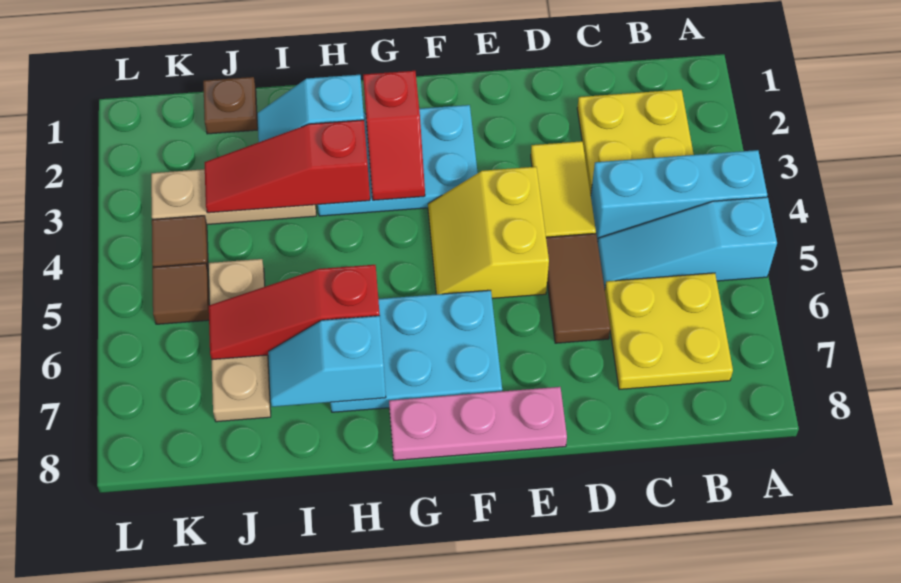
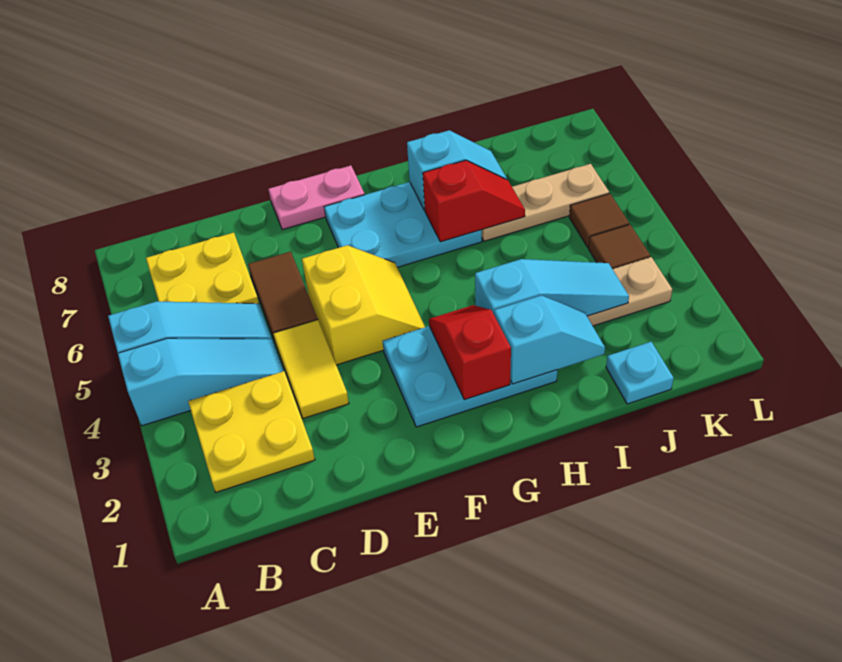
cyan brick A4:C4 level 1 -> cyan slope A4:C4 level 1 top A
pink plate E8:G8 level 1 -> pink plate E8:F8 level 1
red slope H3:J3 level 2 top H -> cyan slope H3:J3 level 2 top H
red slope H6:J6 level 2 top H -> red slope H6:I6 level 2 top H
brown plate J1 level 1 -> cyan plate J1 level 1
tan plate J5:J7 level 1 -> tan plate I6:K6 level 1

